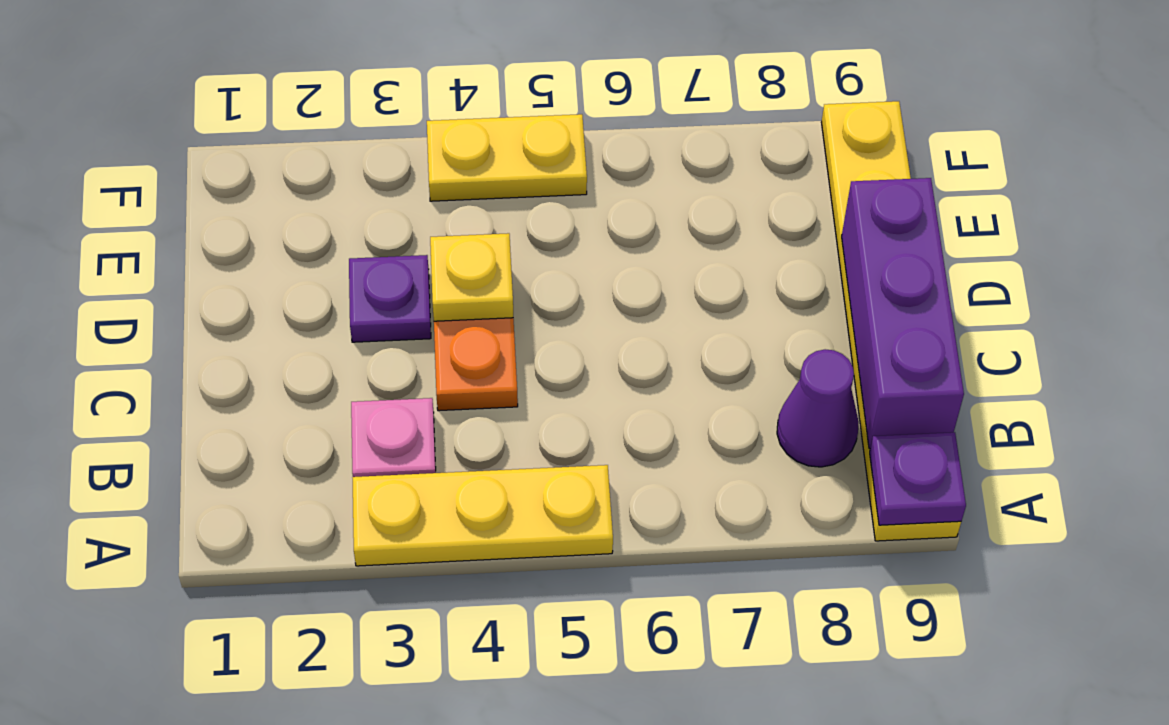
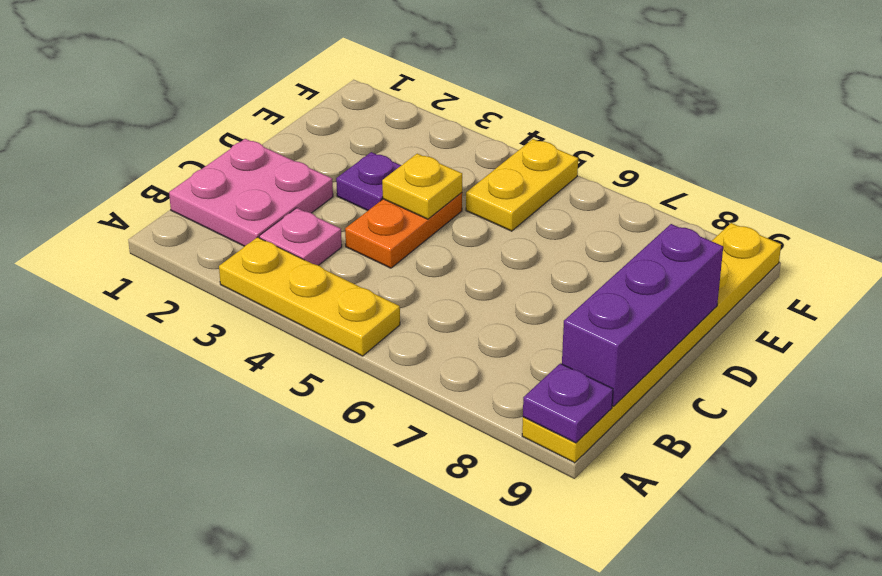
none -> pink plate B1:C2 level 1
purple cone B8 level 1 -> none
yellow plate F4:F5 level 1 -> yellow plate E5:F5 level 1

